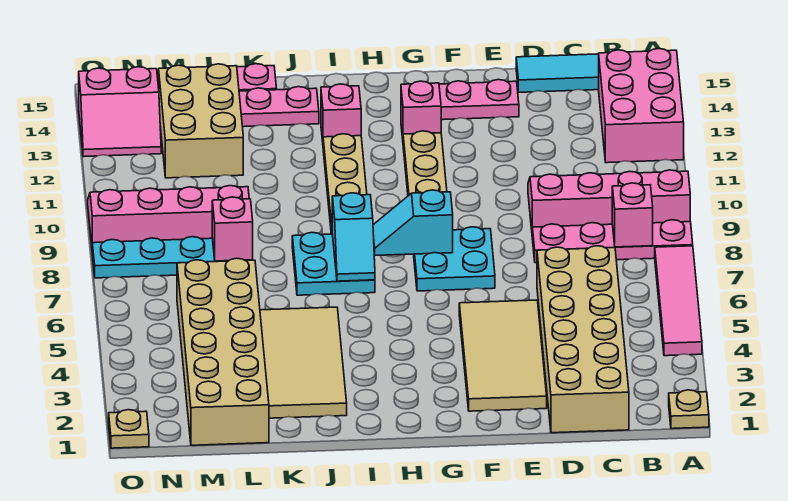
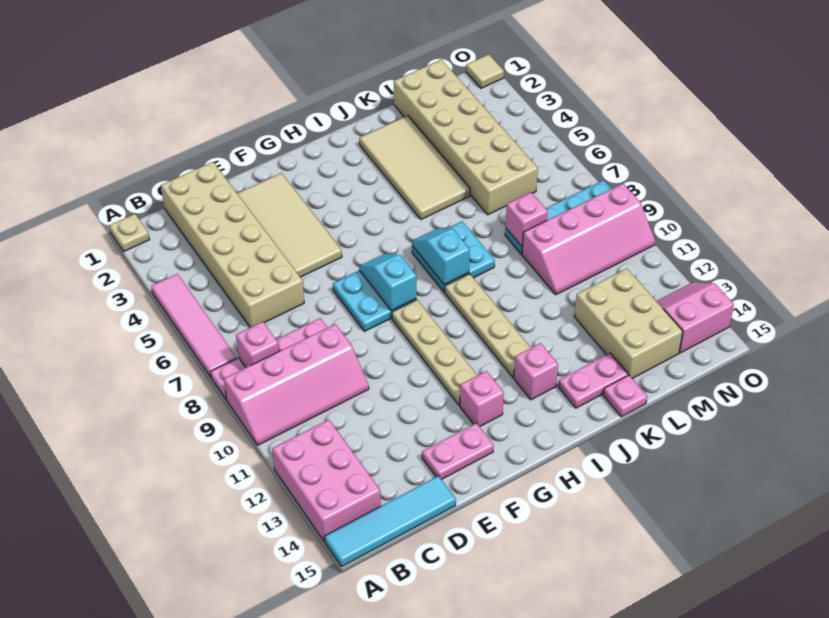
cyan slope G8:H8 level 2 top G -> cyan slope G7:G8 level 2 top 8
tan plate O1 level 1 -> tan tile O1 level 1

